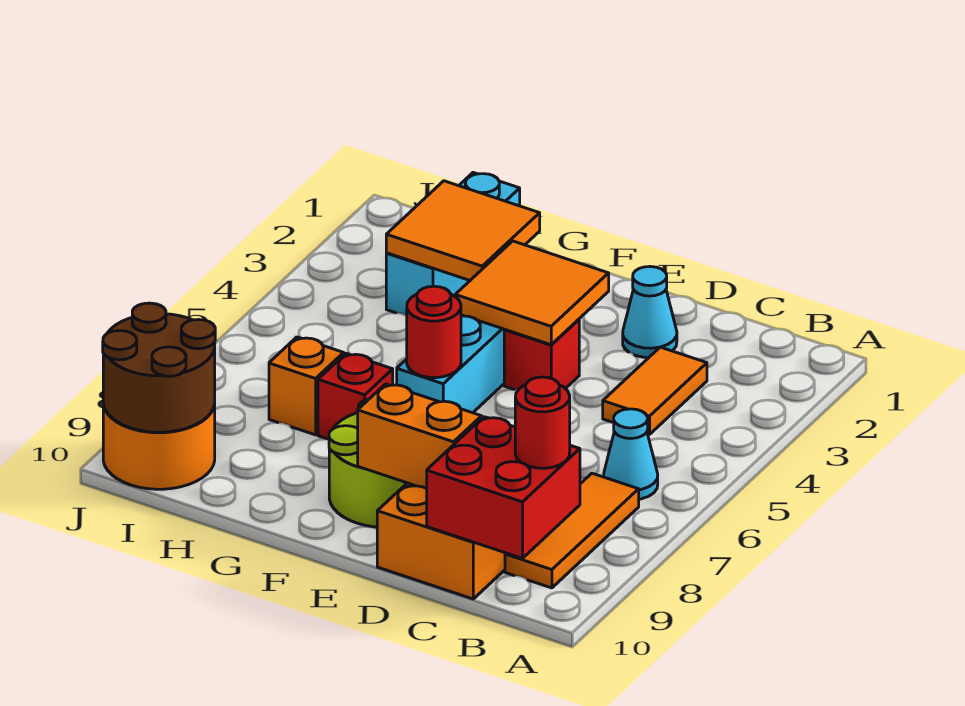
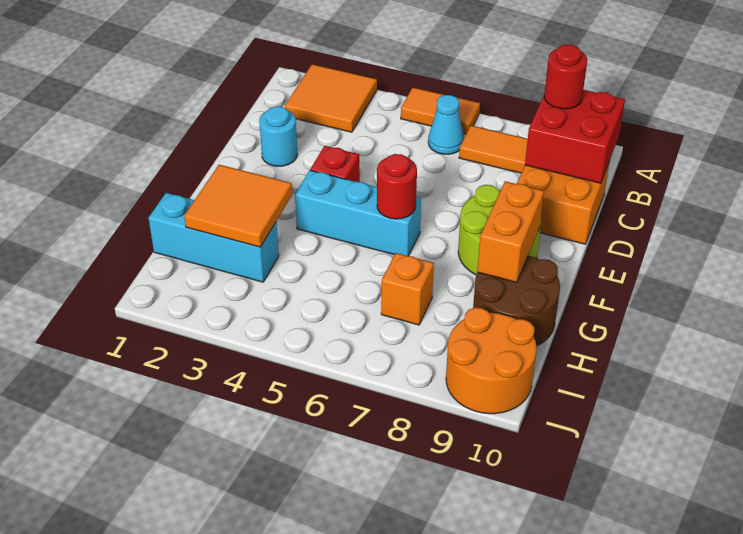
orange tile C3:C4 level 1 -> orange tile A5:A6 level 1
cyan cone D2 level 1 -> cyan round brick D2 level 1
orange brick D9:E9 level 2 -> orange brick F9:G9 level 2
orange tile E3:F4 level 2 -> orange tile A2:B3 level 1
red brick G7 level 1 -> none
brown round brick I9:J10 level 2 -> brown round brick G9:H10 level 1

